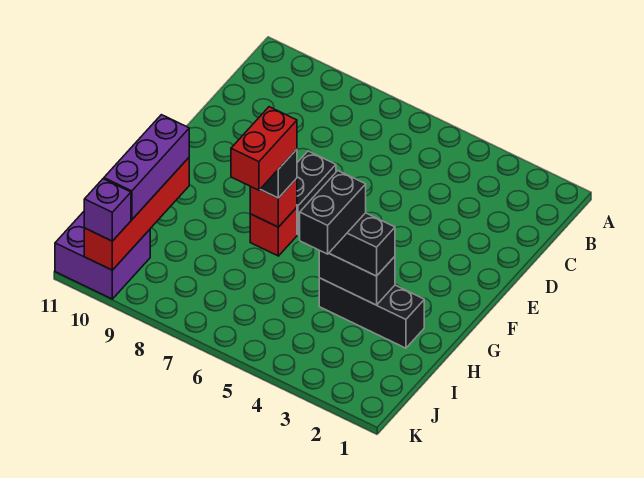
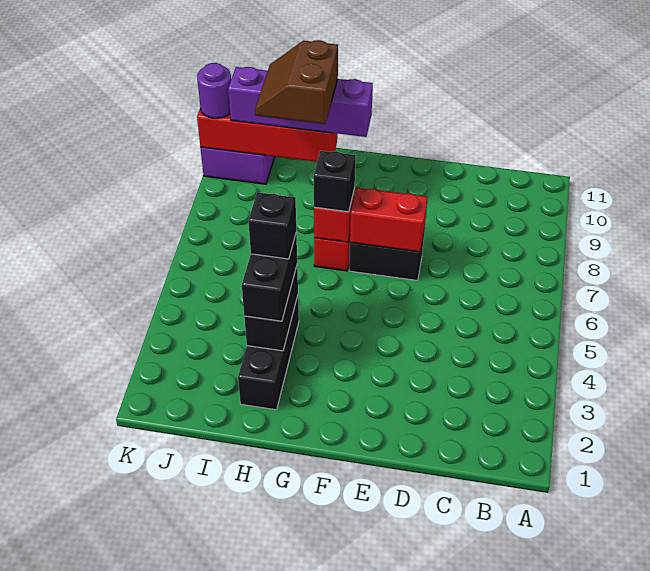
red brick G7:H7 level 4 -> red brick E7:F7 level 2
black brick H4:I4 level 4 -> black brick H4 level 4
none -> brown slope H9:I10 level 4 top H
purple brick H10:J10 level 3 -> purple brick G10:J10 level 3
purple brick K10 level 3 -> purple round brick K10 level 3

